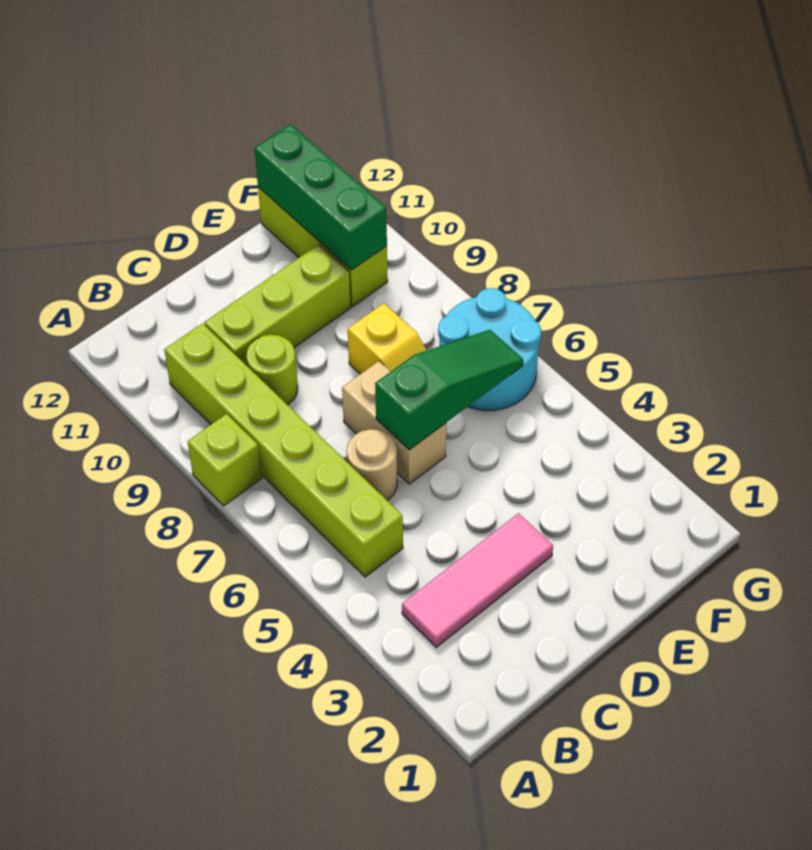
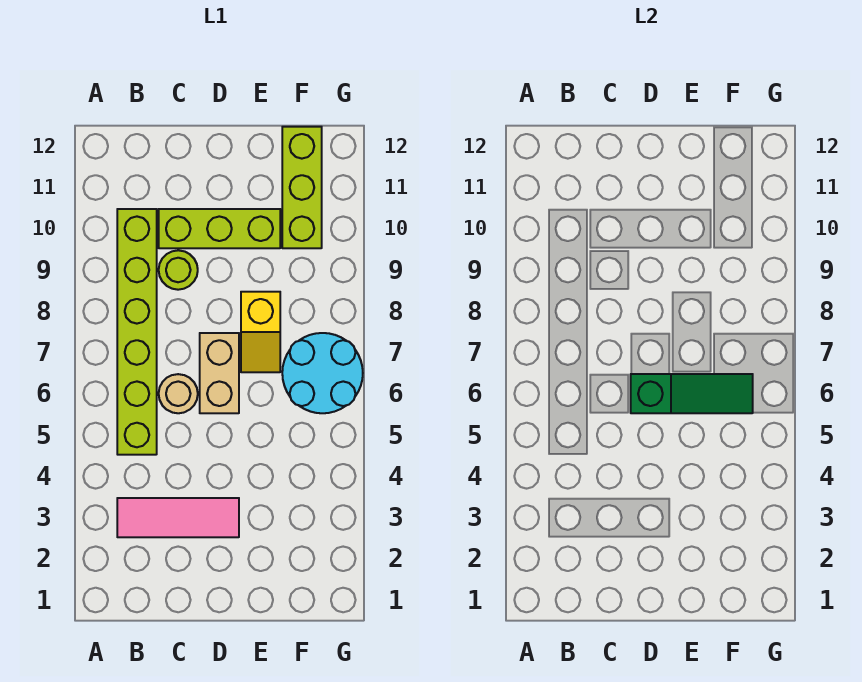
lime brick A8 level 1 -> none
green brick F10:F12 level 2 -> none

